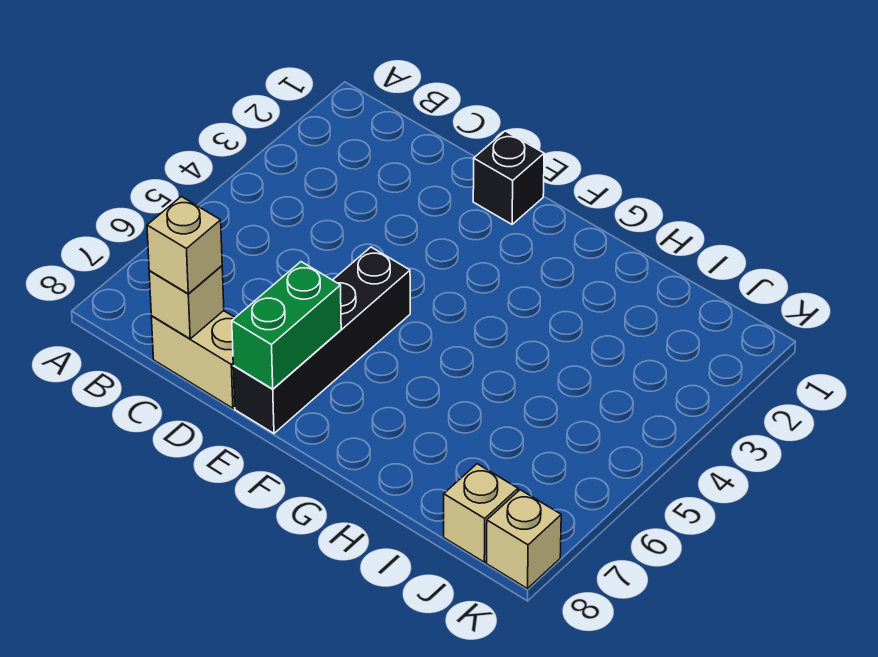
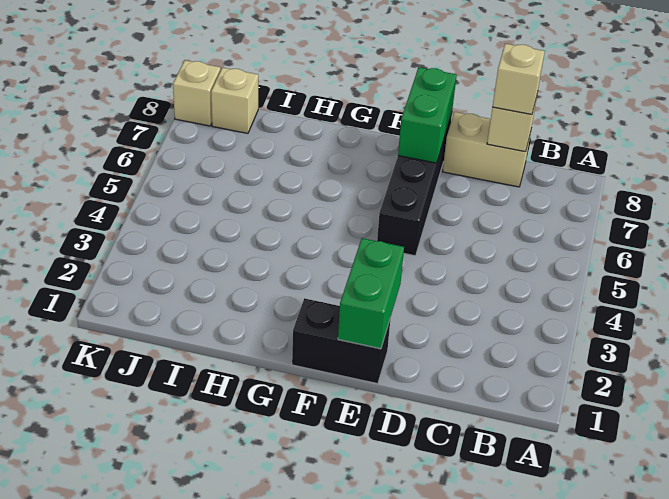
black brick E1 level 1 -> black brick E1:F1 level 1
none -> green brick E1:E2 level 2

